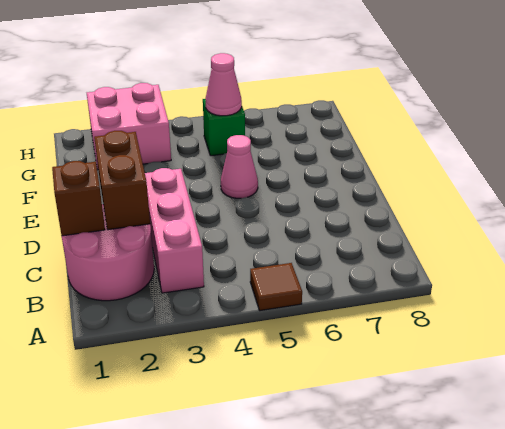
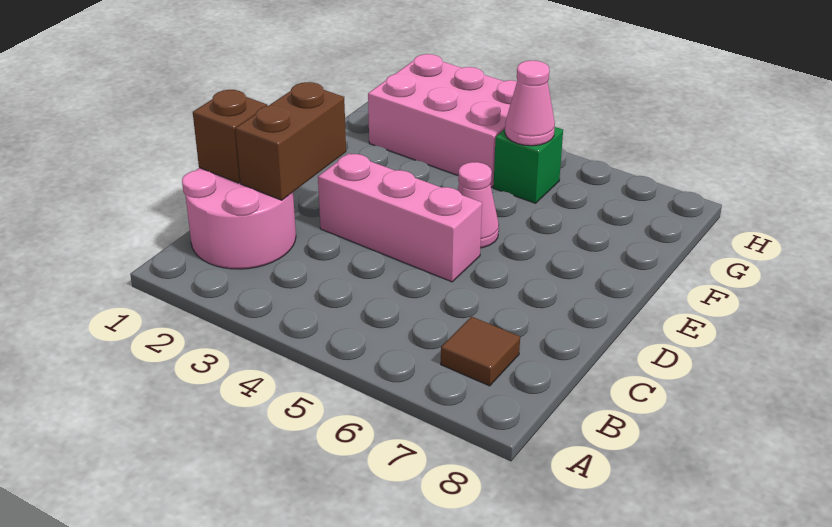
brown tile A5 level 1 -> brown tile B7 level 1
pink brick B3:D3 level 1 -> pink brick D3:D5 level 1
pink brick G2:H3 level 1 -> pink brick G2:H4 level 1

